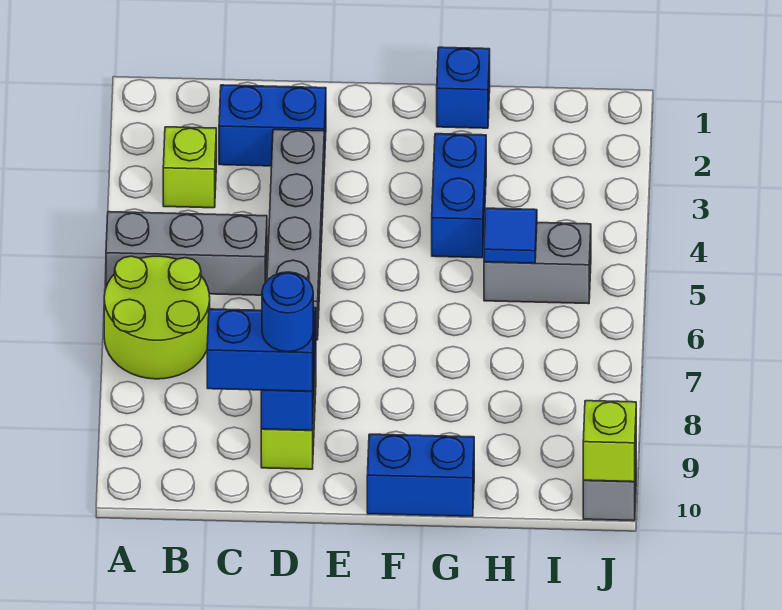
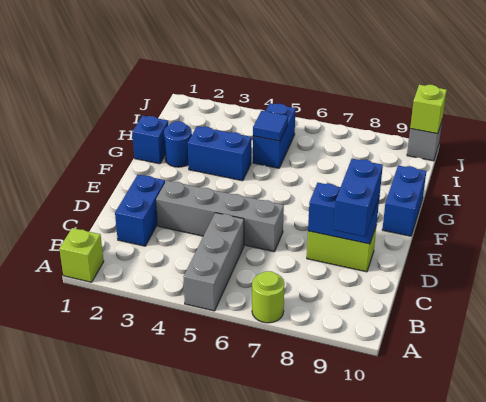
lime round brick A6:B7 level 1 -> lime round brick A7 level 1
lime brick B3 level 1 -> lime brick A1 level 1
blue round brick D9 level 4 -> blue round brick G2 level 1
grey brick H5:I5 level 1 -> blue brick H5:I5 level 1

